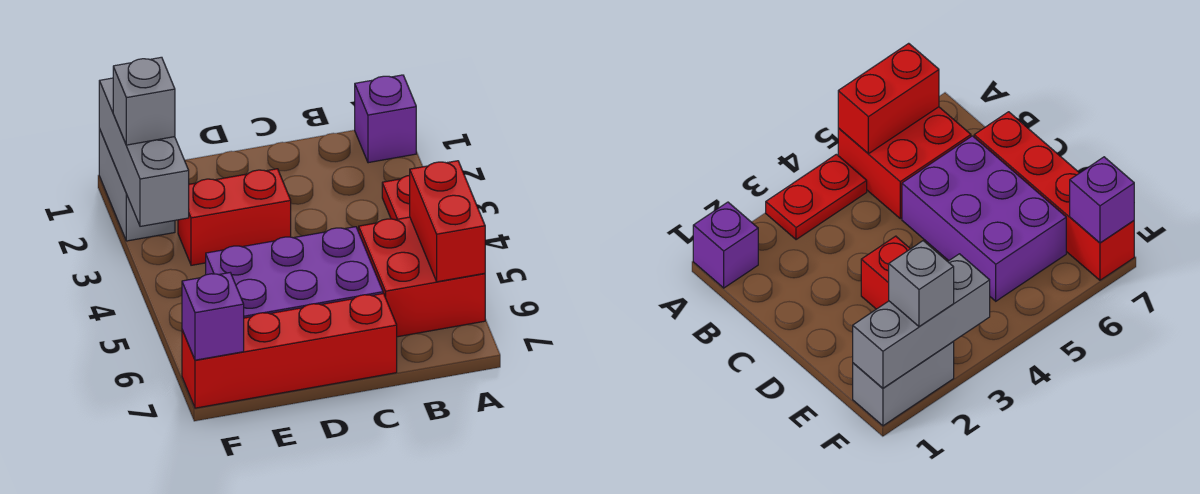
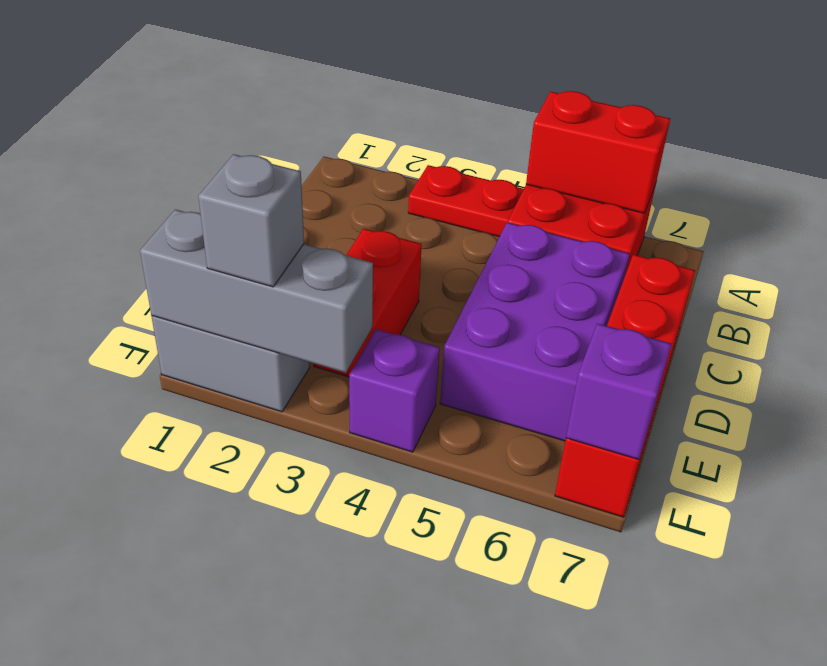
purple brick A1 level 1 -> purple brick F4 level 1

